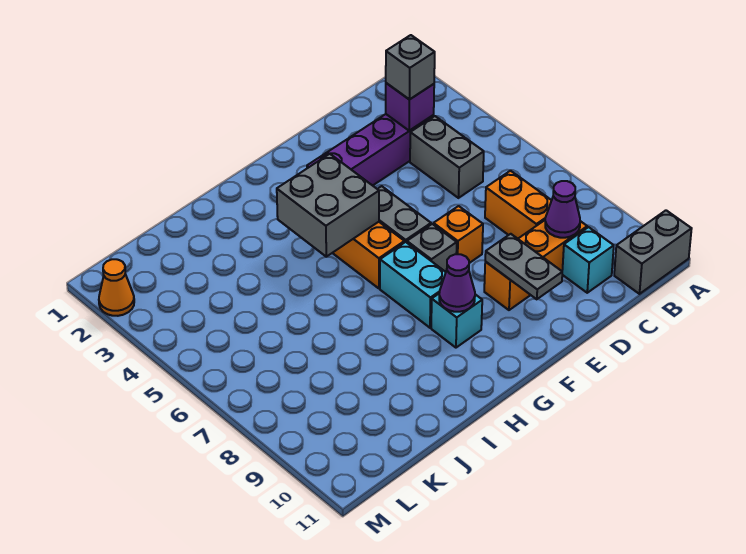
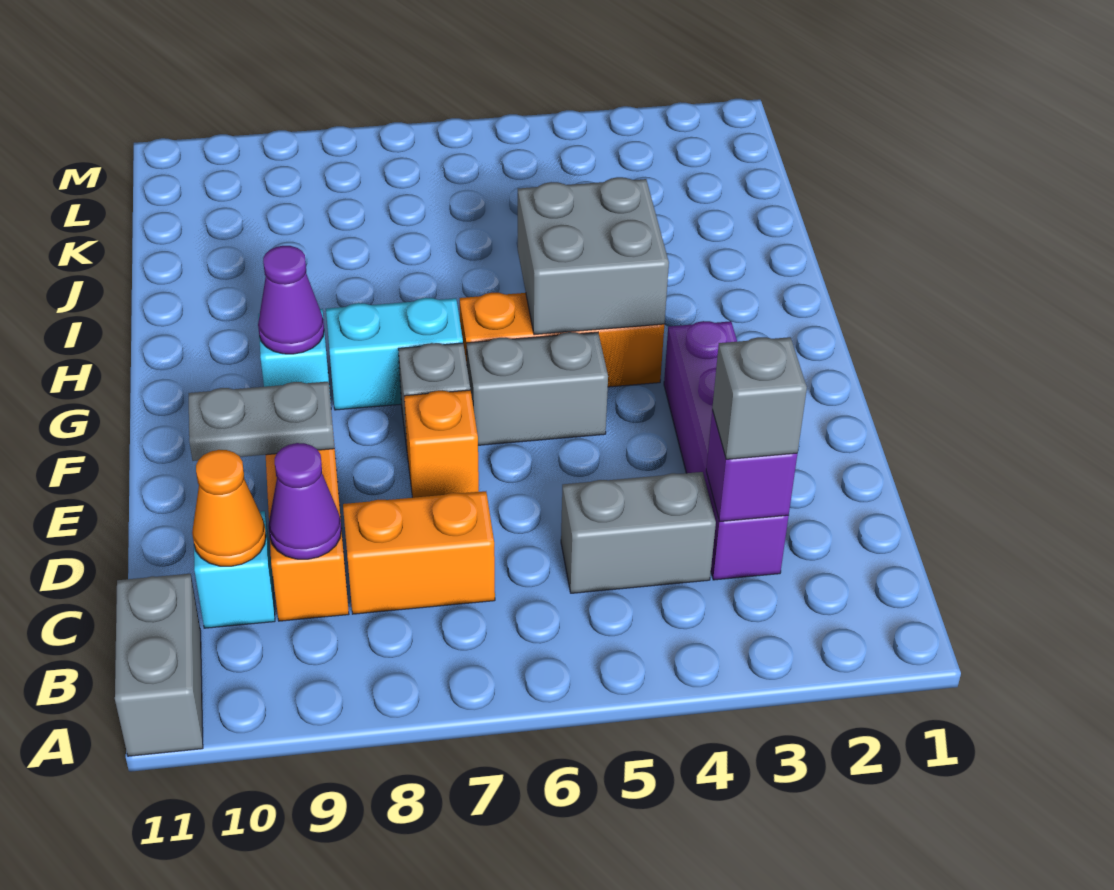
orange cone M2 level 1 -> orange cone C10 level 2

